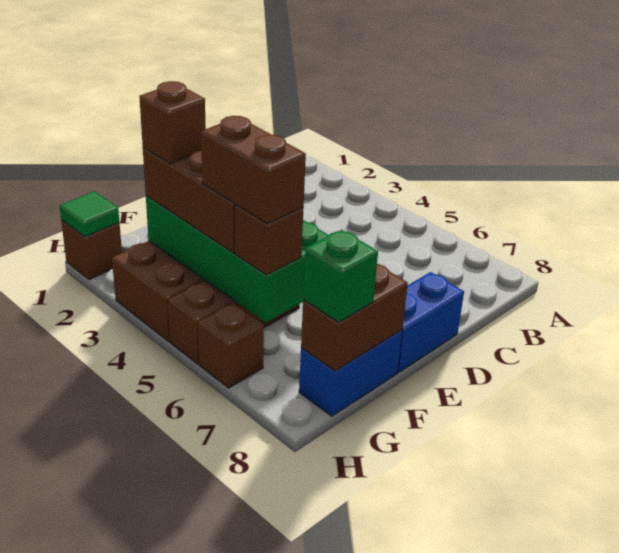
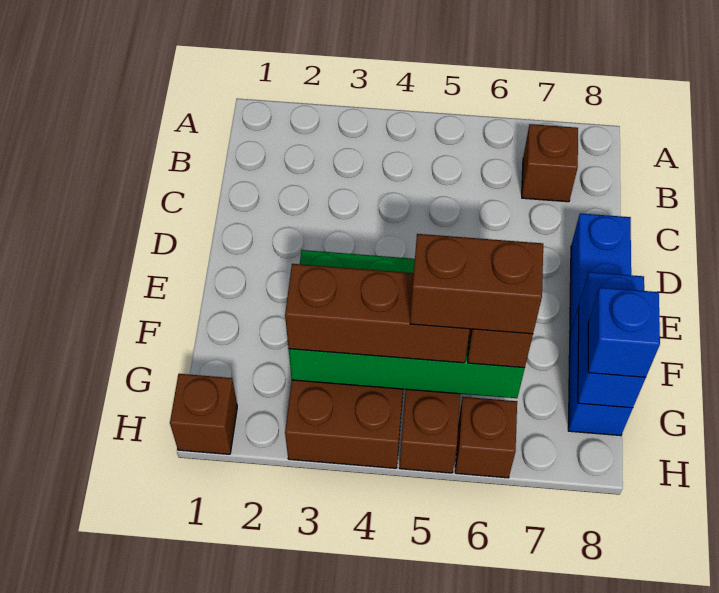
brown brick F8:G8 level 2 -> blue brick F8:G8 level 2
brown brick G3 level 4 -> brown brick B7 level 1
green brick G8 level 3 -> blue brick G8 level 3
green tile H1 level 2 -> none

